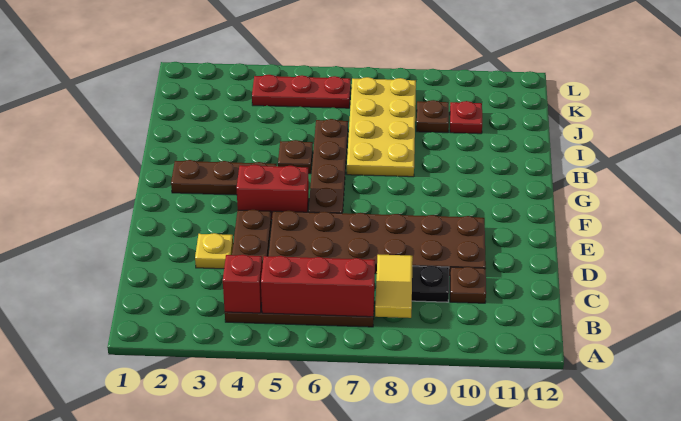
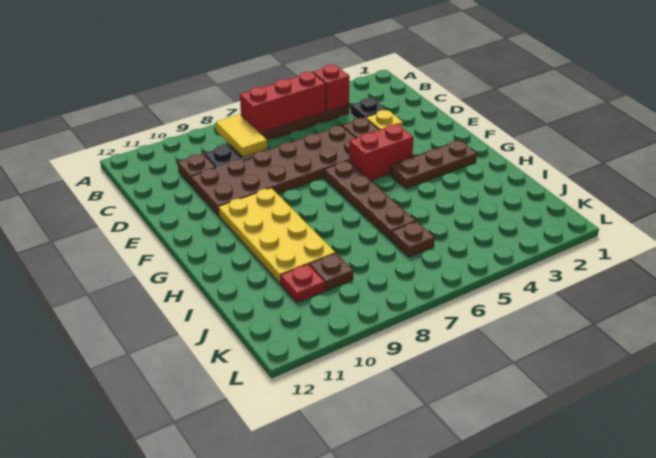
none -> black plate C3 level 1
brown plate H5 level 1 -> brown plate J6 level 1
yellow plate H7:K8 level 1 -> yellow plate F9:I10 level 1
red plate K4:K6 level 1 -> none

